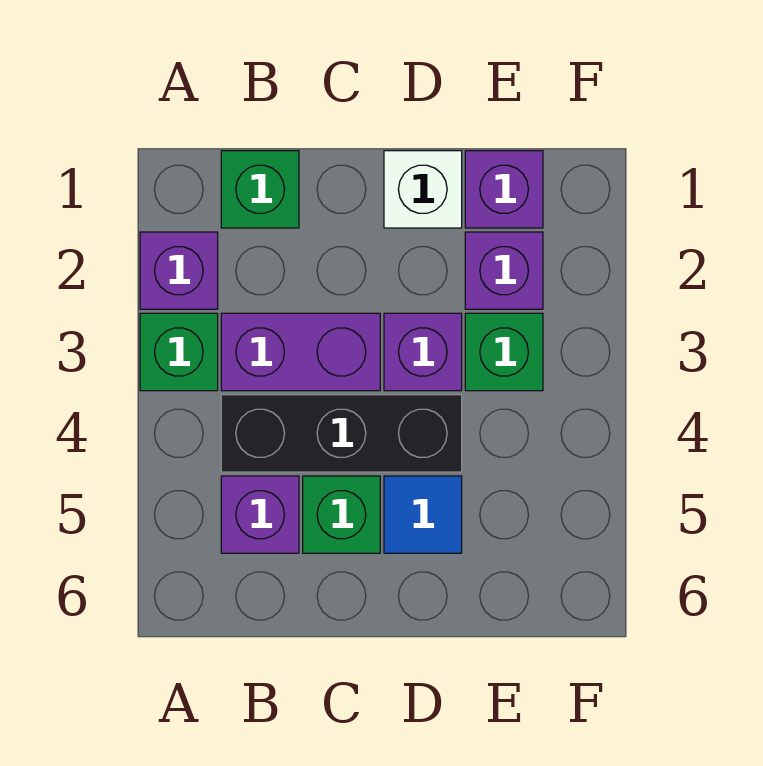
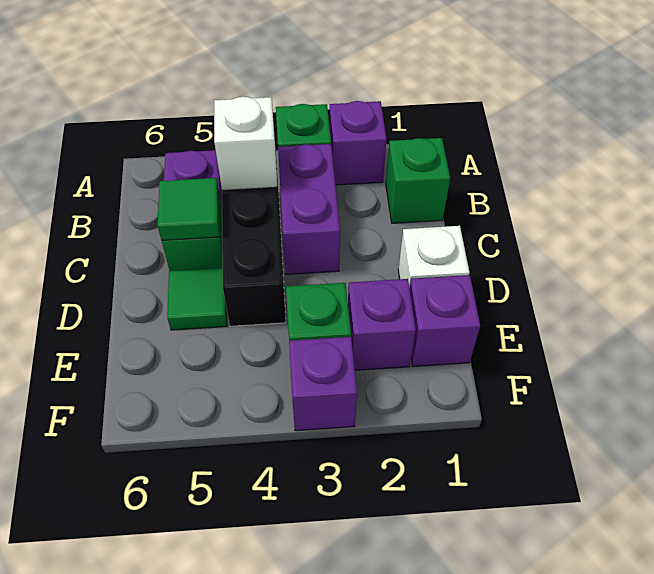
none -> white brick B4 level 2
none -> green tile C5 level 2
purple brick D3 level 1 -> purple brick F3 level 1
blue tile D5 level 1 -> green tile D5 level 1

